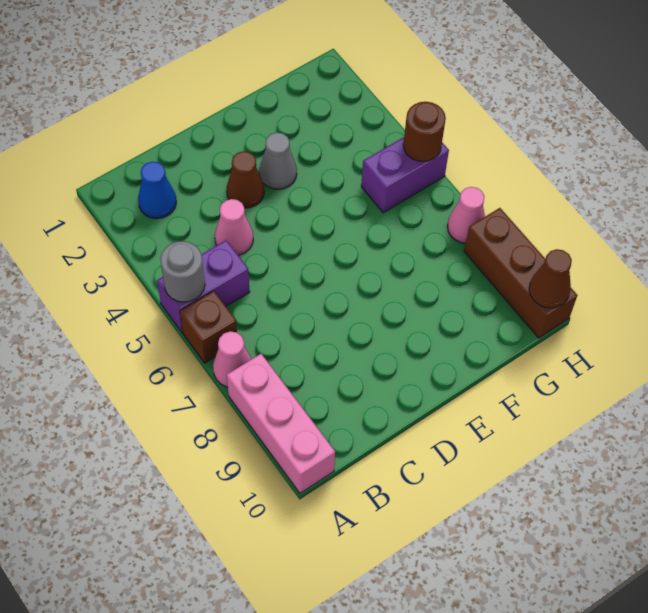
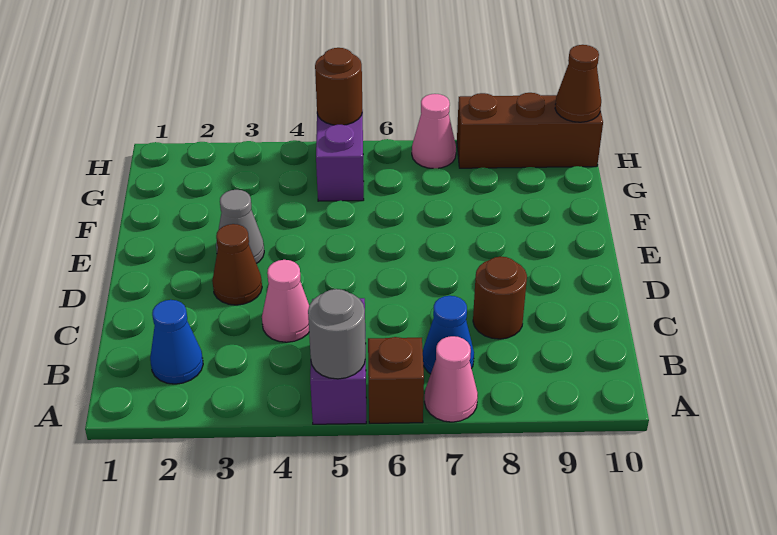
pink brick A8:A10 level 1 -> none
none -> blue cone B7 level 1
none -> brown round brick C8 level 1

